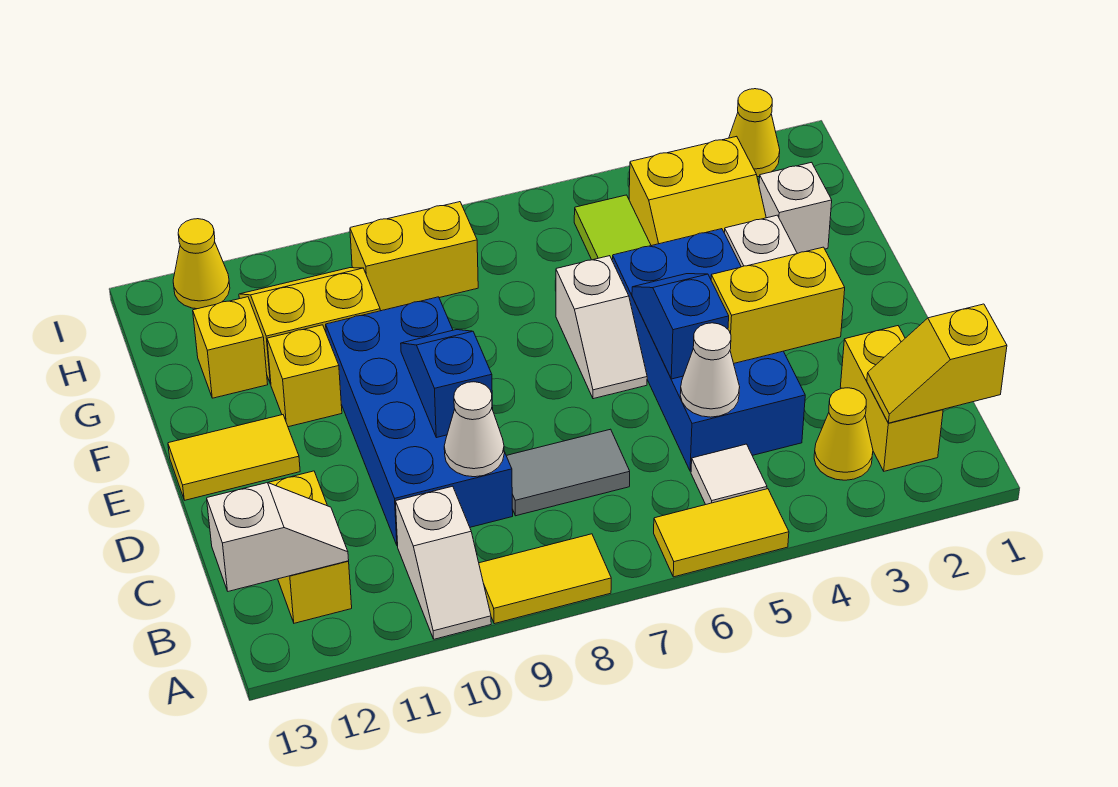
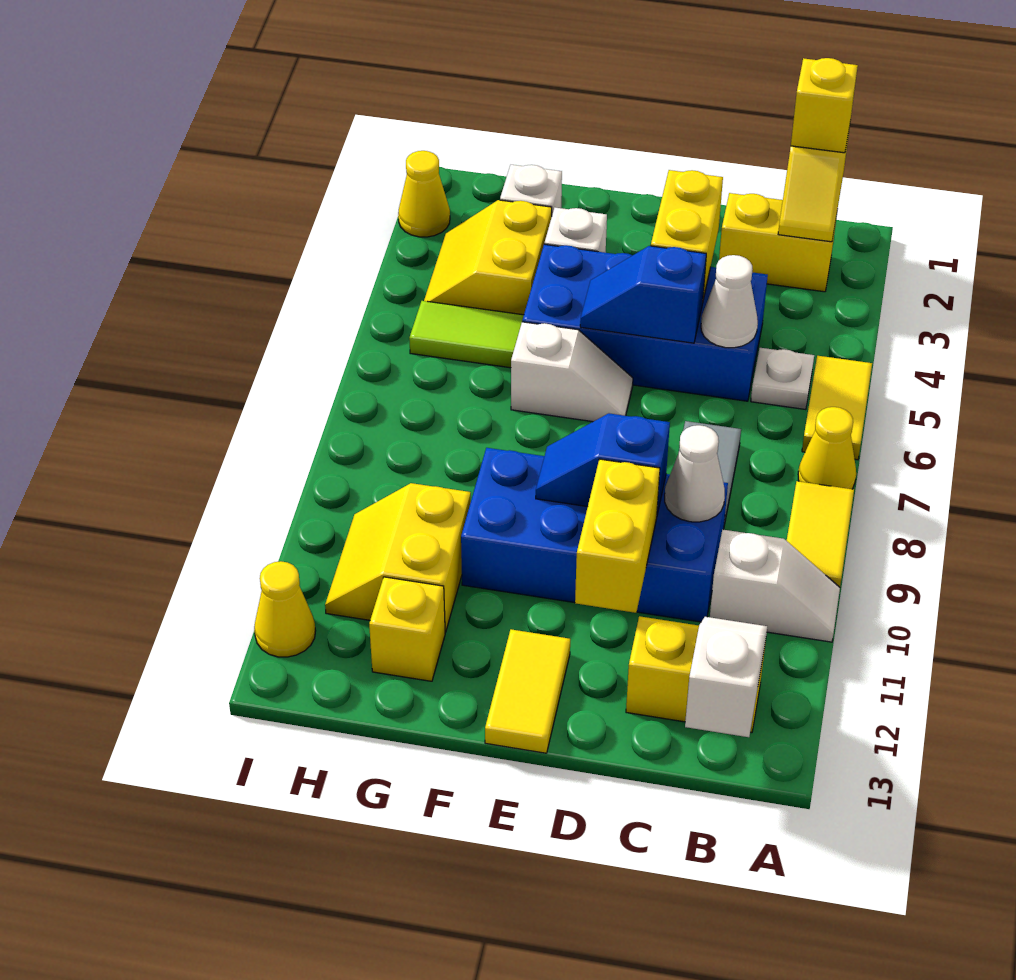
yellow cone B3 level 1 -> yellow cone A7 level 1
white tile B5 level 1 -> white plate B5 level 1
yellow brick F11 level 1 -> yellow brick B1 level 3
yellow slope G3:H4 level 1 top H -> yellow slope G3:H4 level 1 top G
yellow brick H8:H9 level 1 -> yellow brick D10:D11 level 2

